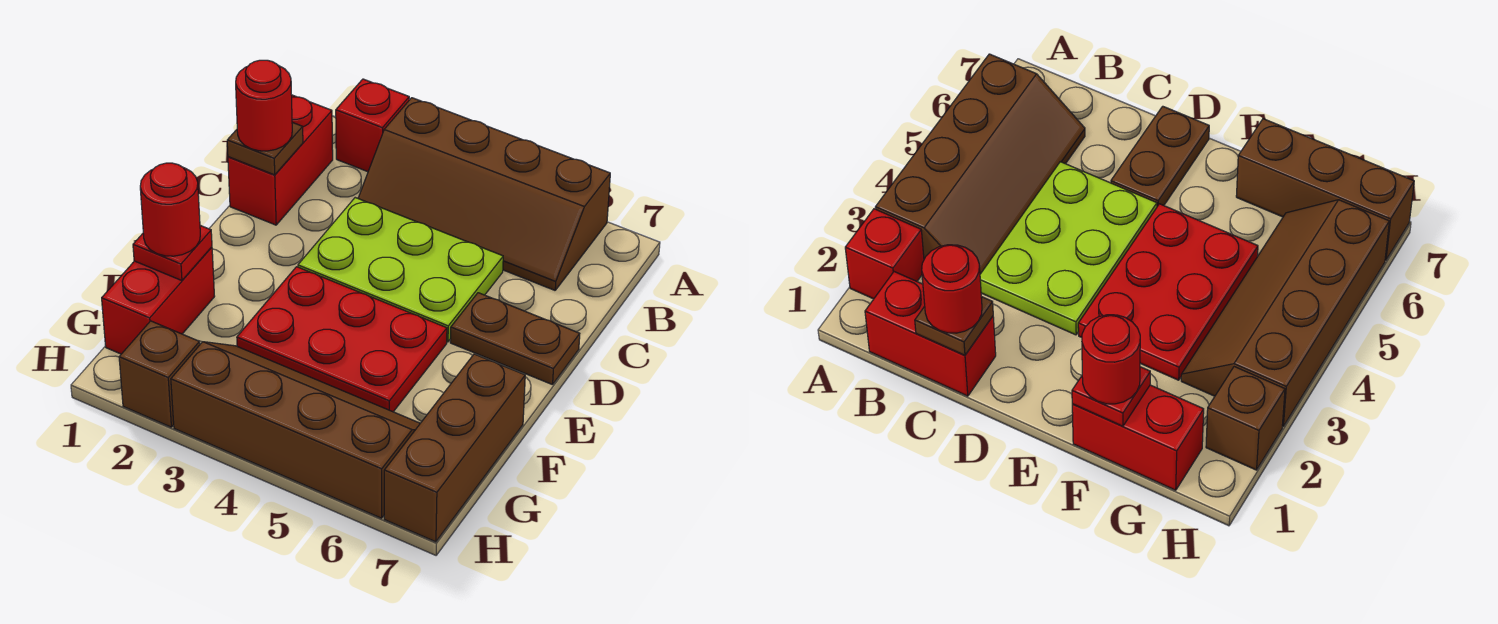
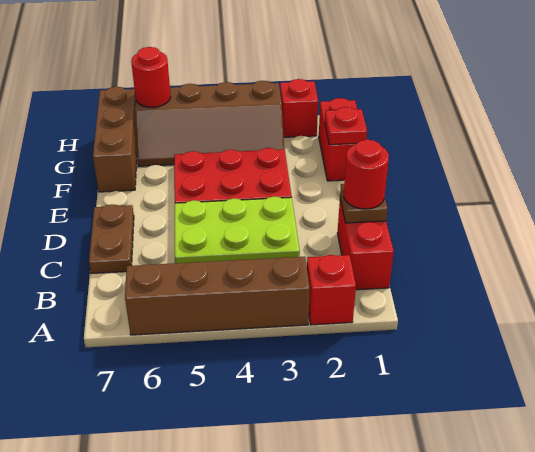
brown plate D6:D7 level 1 -> brown plate C7:D7 level 1
red round brick F1 level 3 -> red round brick H6 level 2
brown brick H2 level 1 -> red brick H2 level 1

